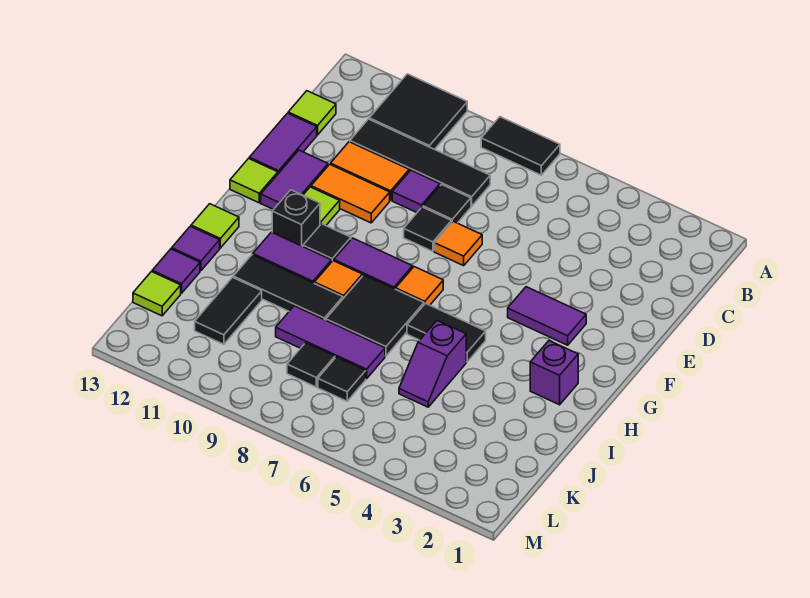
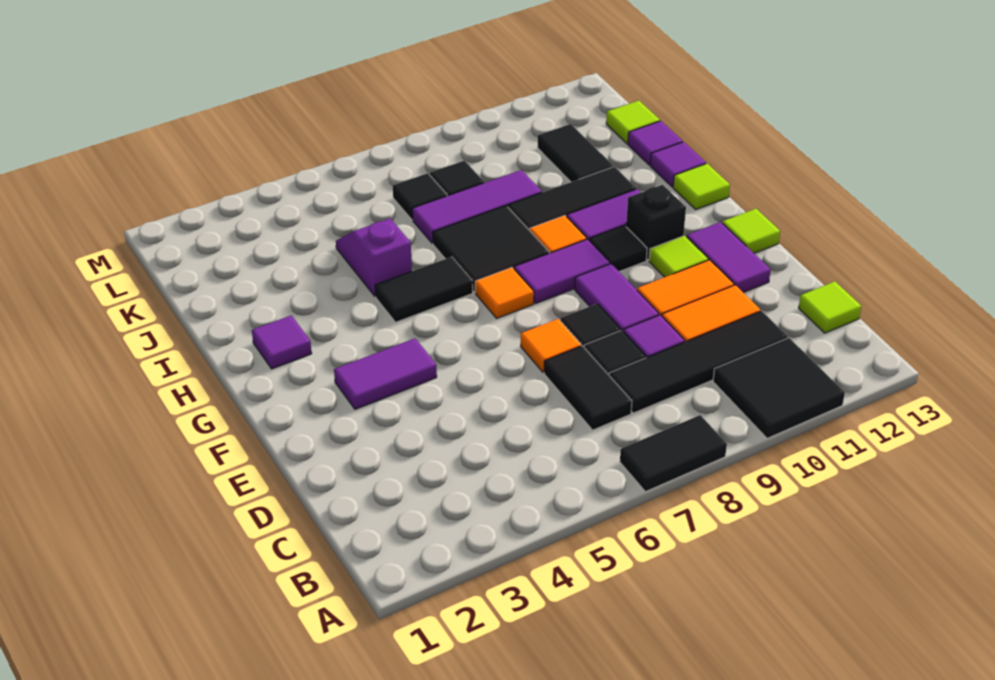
none -> black tile C7:D7 level 1
purple tile D13:E13 level 1 -> purple tile E9:F9 level 1
purple brick H2 level 1 -> purple tile H2 level 1

